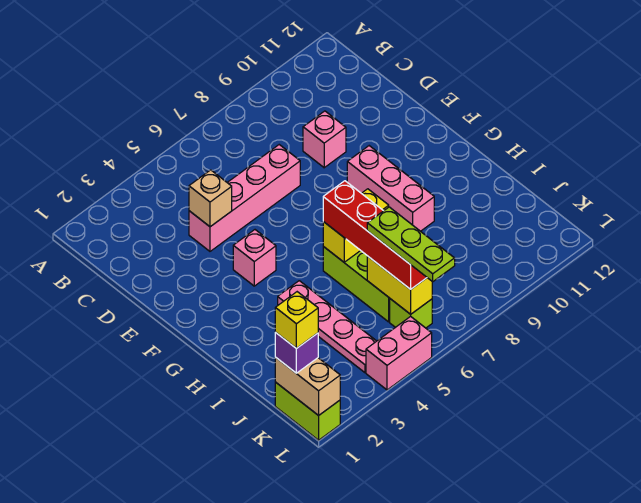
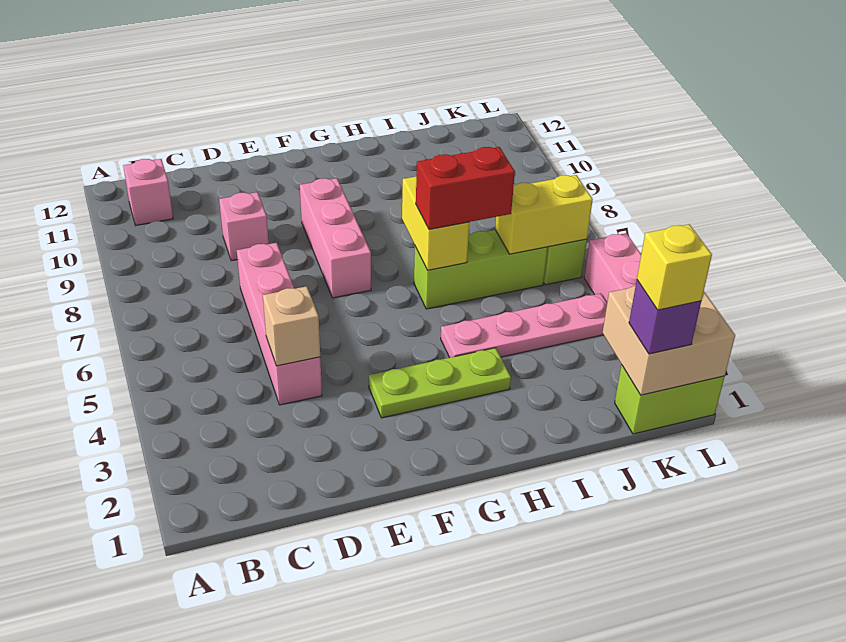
pink brick F4 level 1 -> pink brick B11 level 1
pink brick F9:H9 level 1 -> pink brick F7:F9 level 1
red brick H6:K6 level 3 -> red brick H6:I6 level 3
lime plate J6:L6 level 4 -> lime plate F3:H3 level 1
tan brick K1:L1 level 2 -> tan brick K1:L2 level 2

